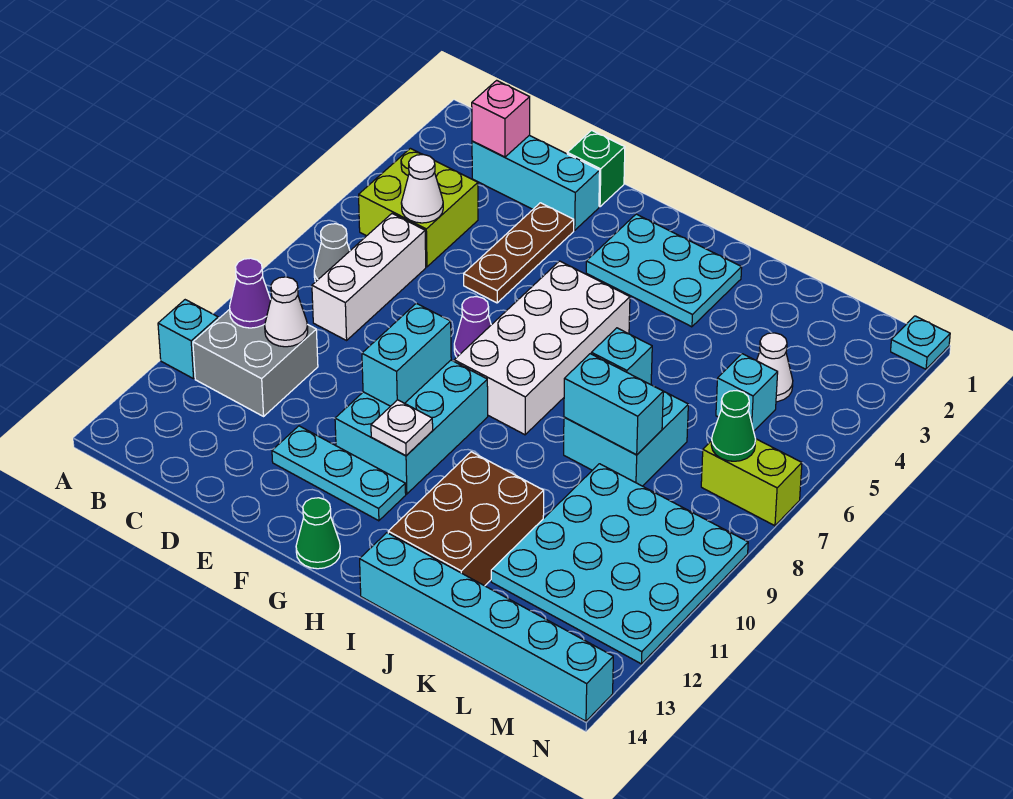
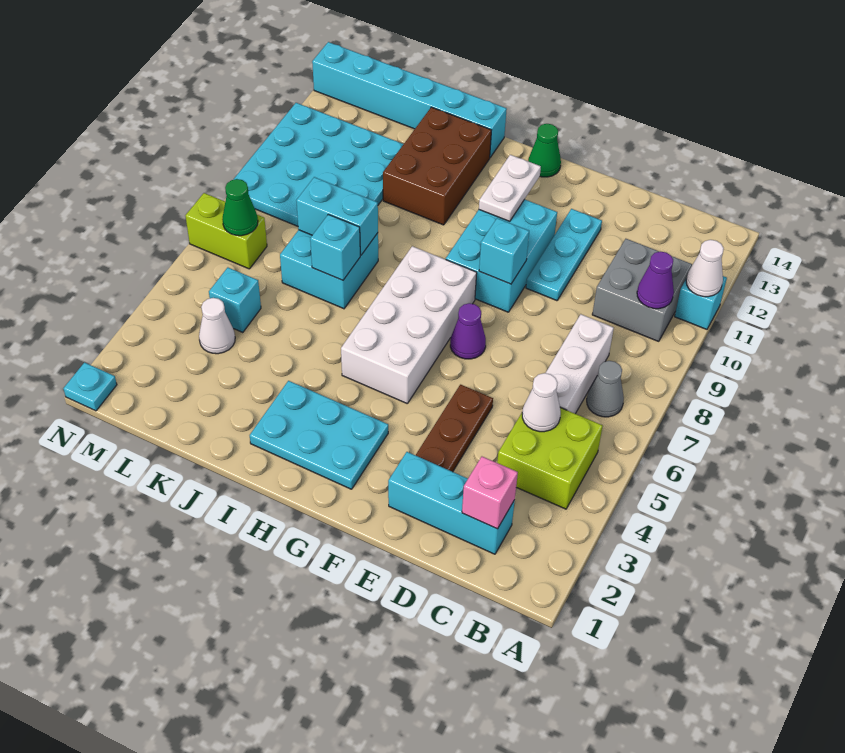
white cone C10 level 2 -> white cone A11 level 2
green brick E1 level 1 -> none
cyan plate E12:G12 level 1 -> cyan plate E10:E12 level 1
cyan brick F9:F10 level 2 -> cyan brick F9 level 2
white plate G11 level 2 -> white plate G11:G12 level 2

